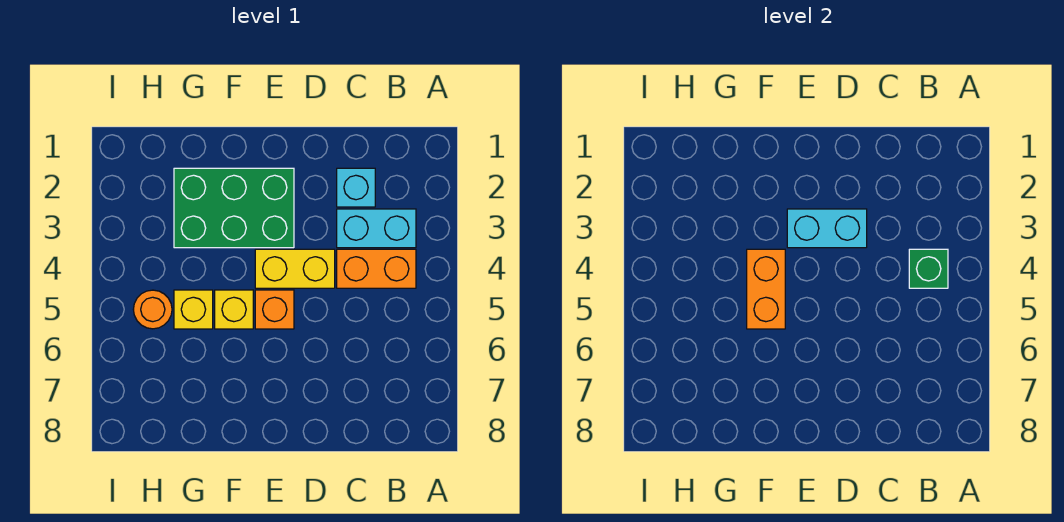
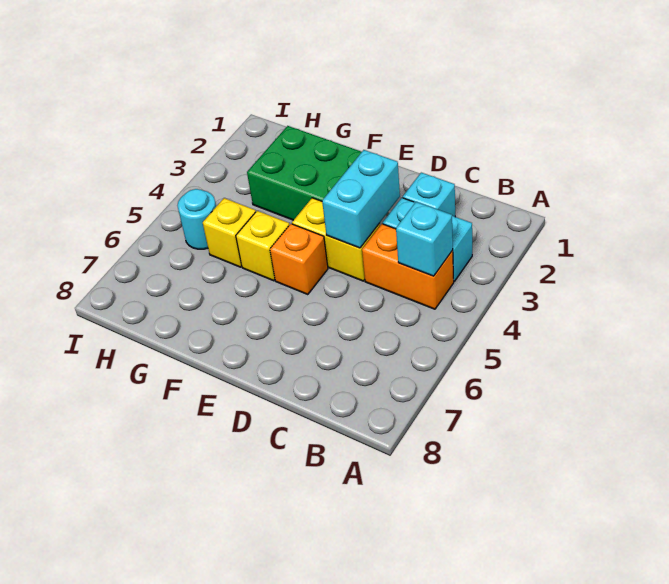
green brick B4 level 2 -> cyan brick B4 level 2
cyan brick D3:E3 level 2 -> cyan brick D3:D4 level 2
orange brick F4:F5 level 2 -> none
orange round brick H5 level 1 -> cyan round brick H5 level 1

